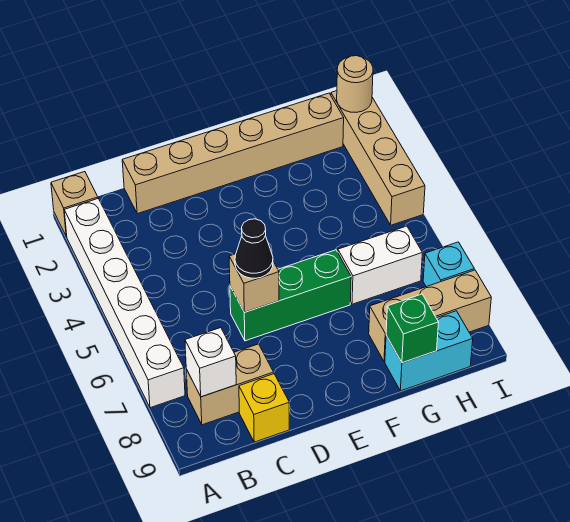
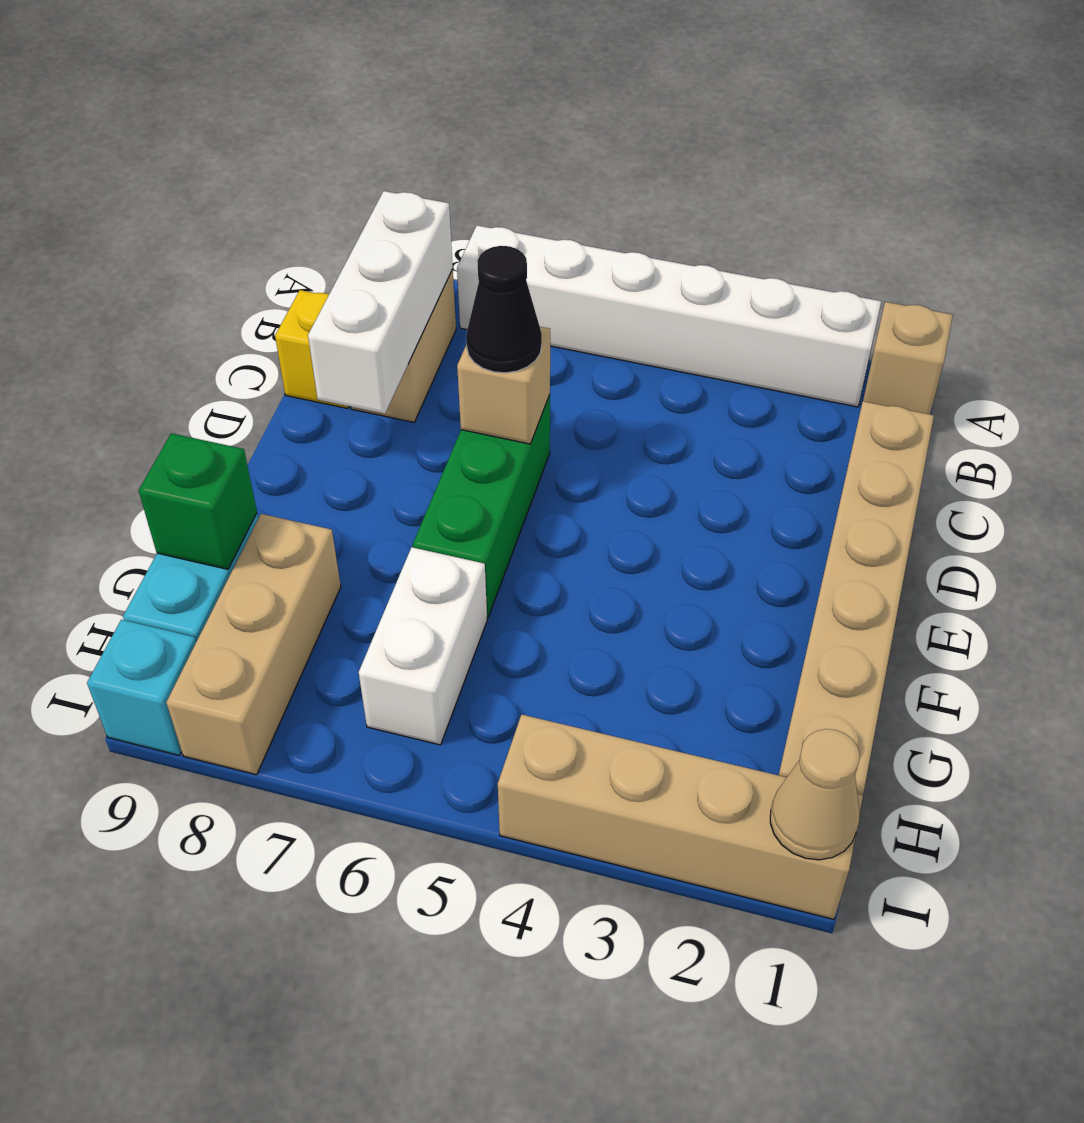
white brick B8 level 2 -> white brick B8:D8 level 2
tan round brick I1 level 2 -> tan cone I1 level 2
cyan brick I7 level 1 -> cyan brick I9 level 1

